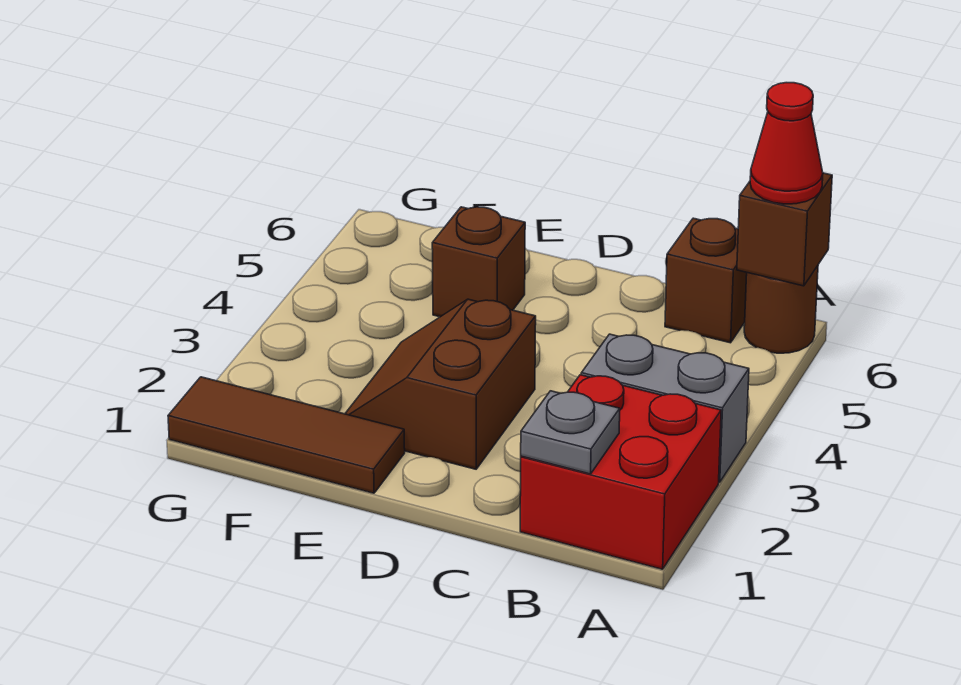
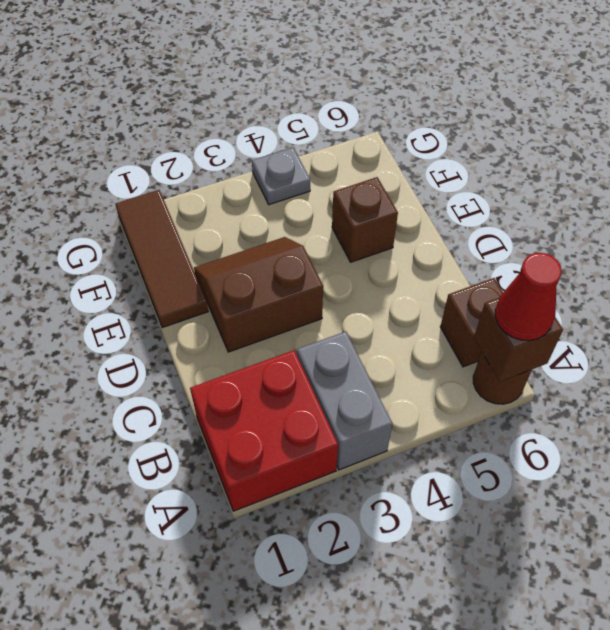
grey plate B1 level 2 -> grey plate G4 level 1

